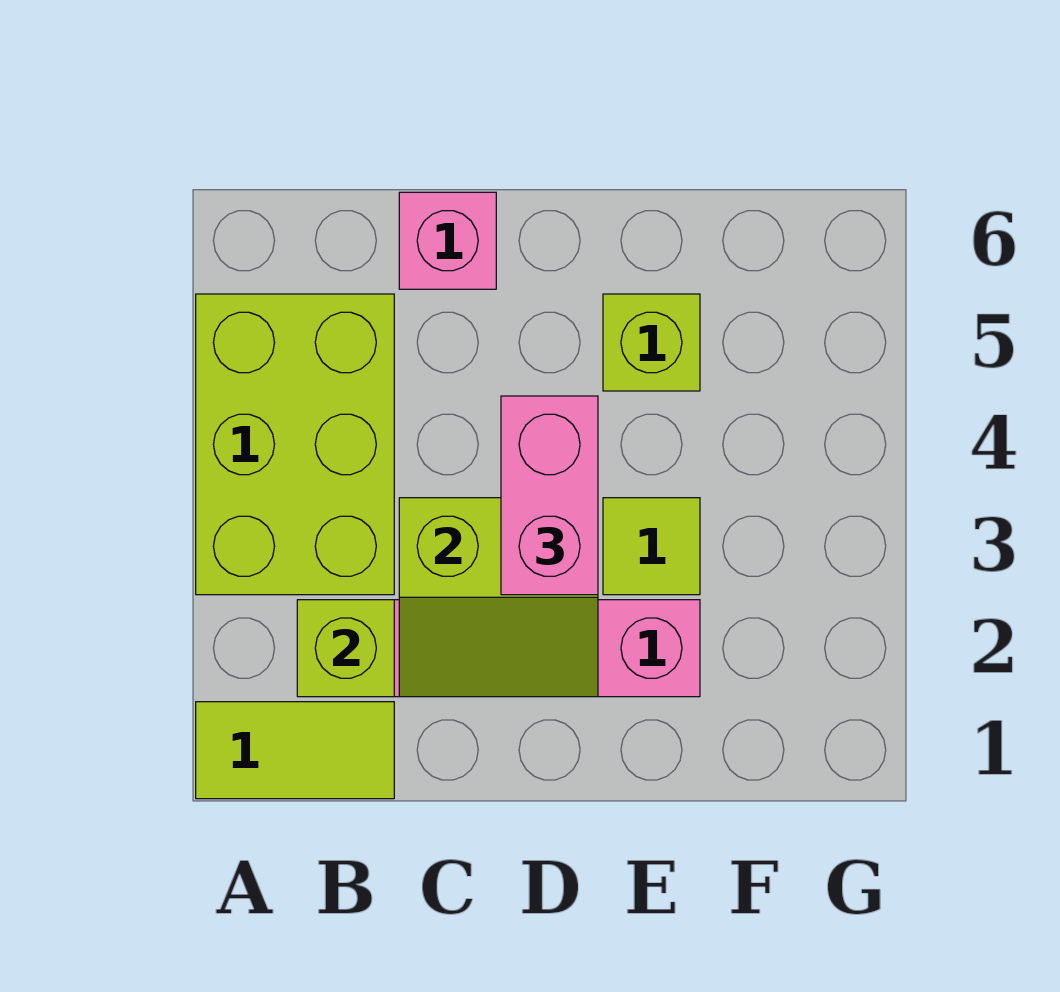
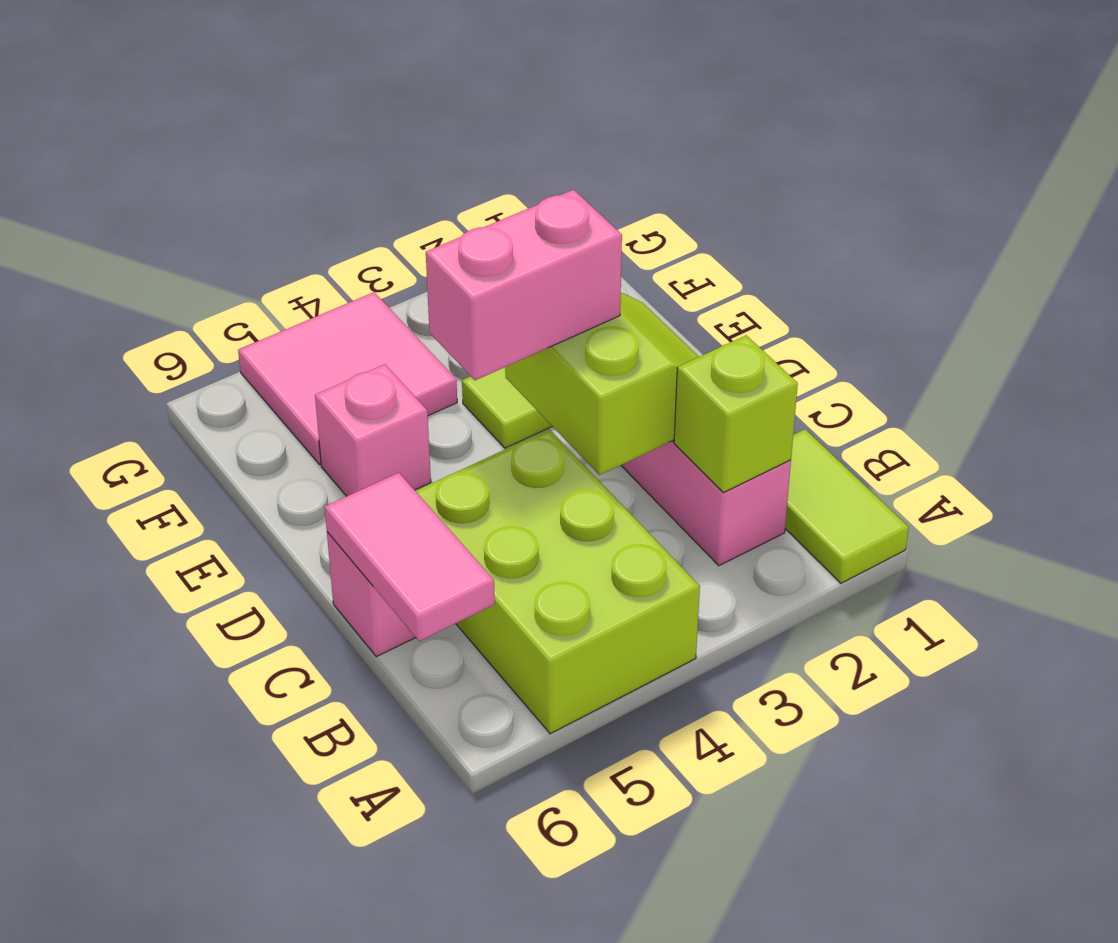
lime brick A3:B5 level 1 -> lime brick A4:C5 level 1
none -> pink tile B6:C6 level 2
lime brick E5 level 1 -> pink brick E5 level 1
none -> pink tile F4:G5 level 1

